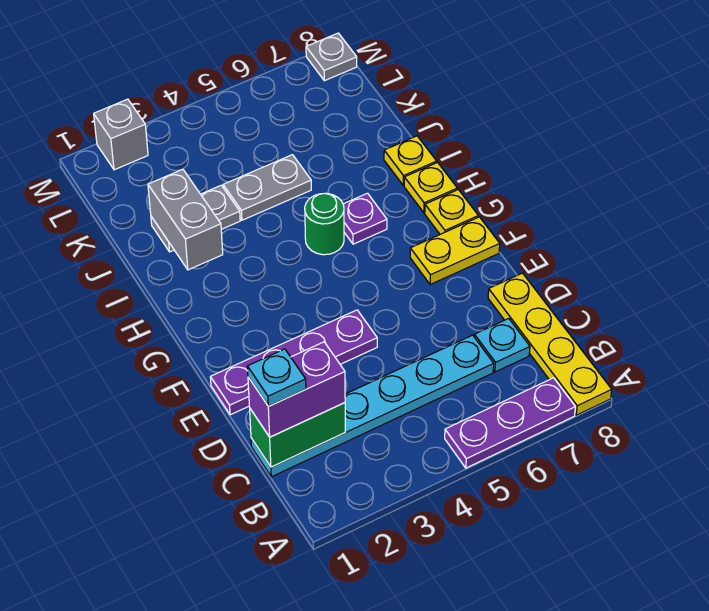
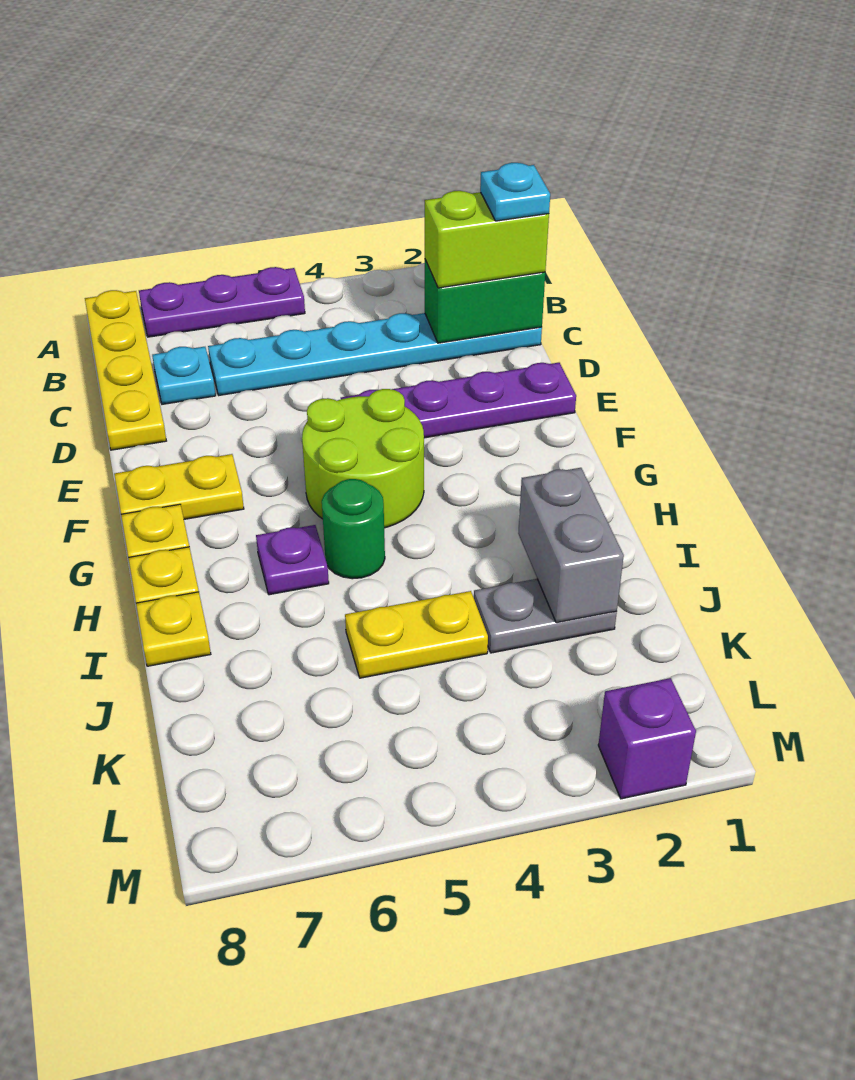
purple brick C1:C2 level 3 -> lime brick C1:C2 level 3
none -> lime round brick F4:G5 level 1
grey plate J4:J5 level 1 -> yellow plate J4:J5 level 1
grey brick M2 level 1 -> purple brick M2 level 1
grey plate M8 level 1 -> none

